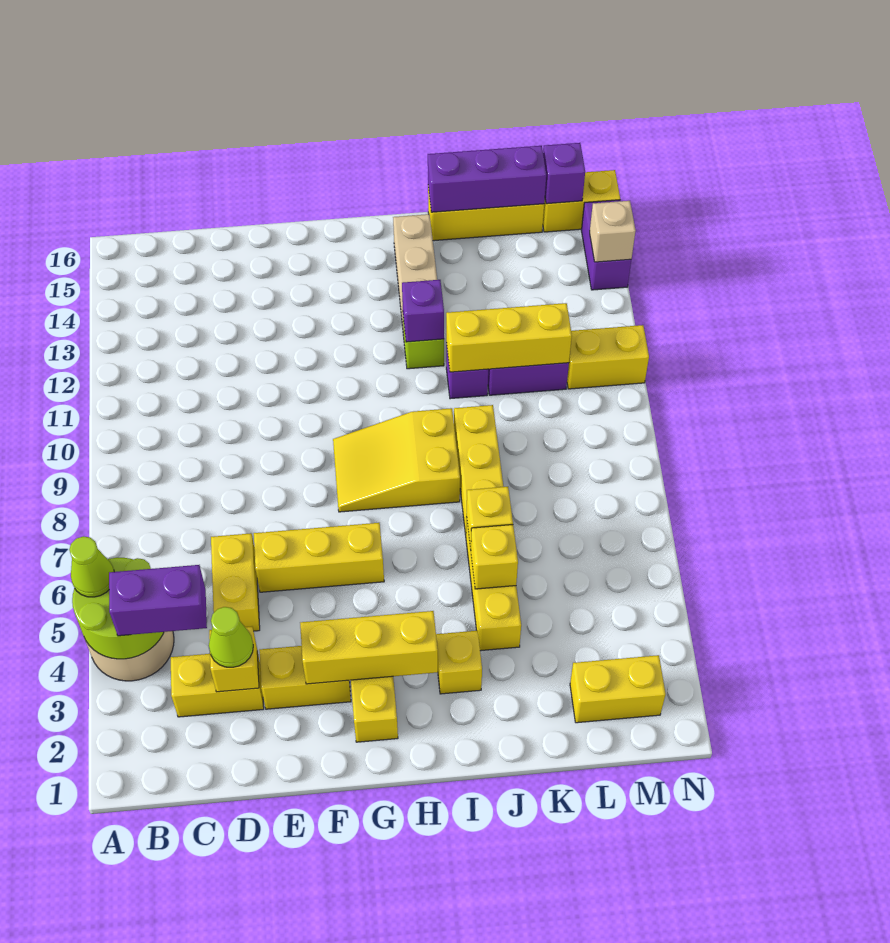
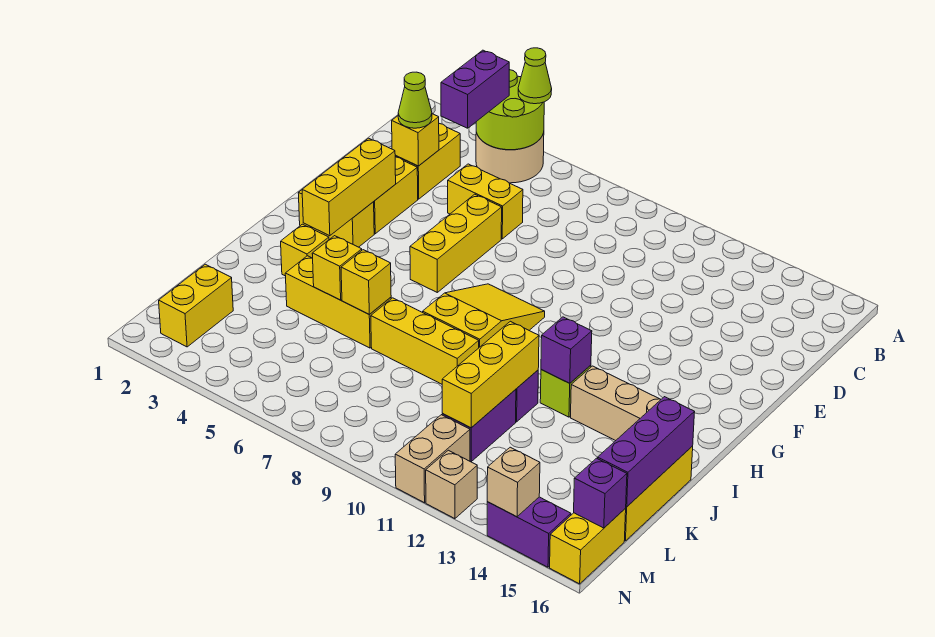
yellow brick M11:N11 level 1 -> tan brick M11:N11 level 1
none -> tan brick N12 level 1

